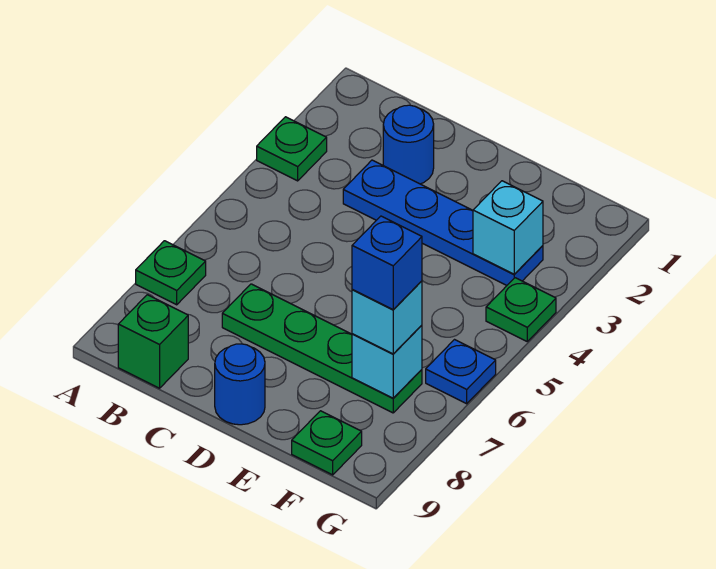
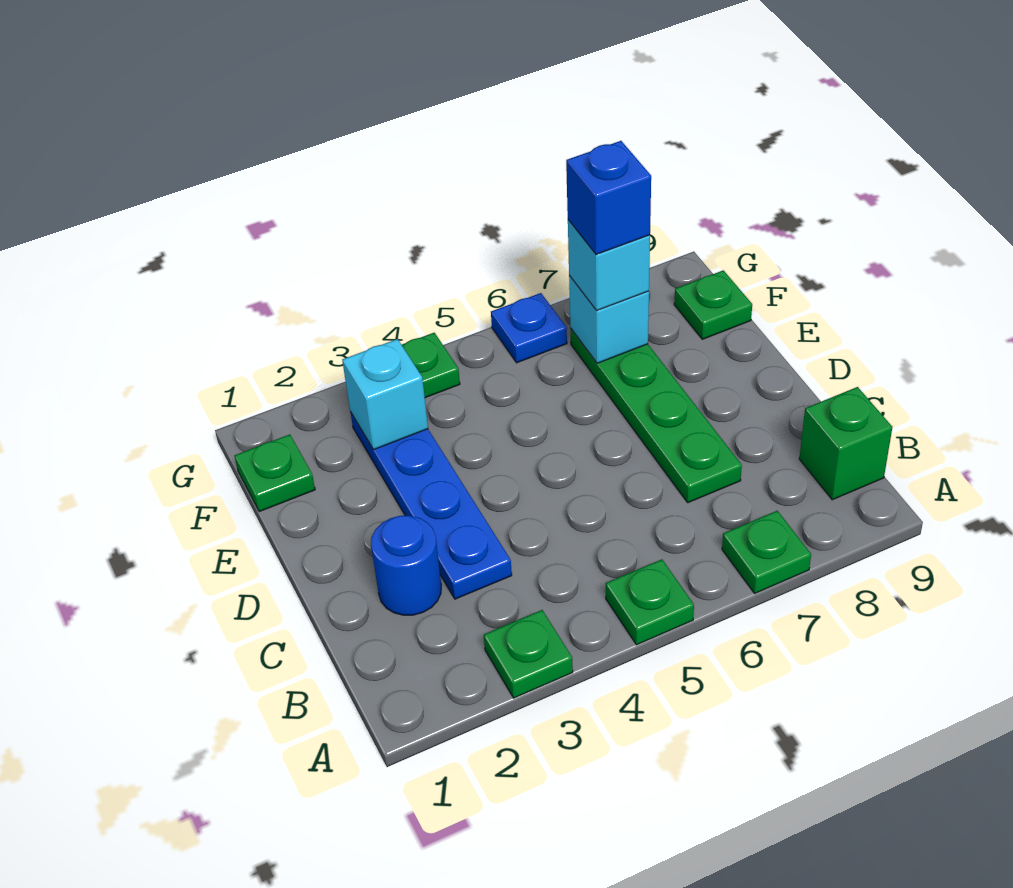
none -> green plate A5 level 1
blue round brick D9 level 1 -> none
none -> green plate F1 level 1

